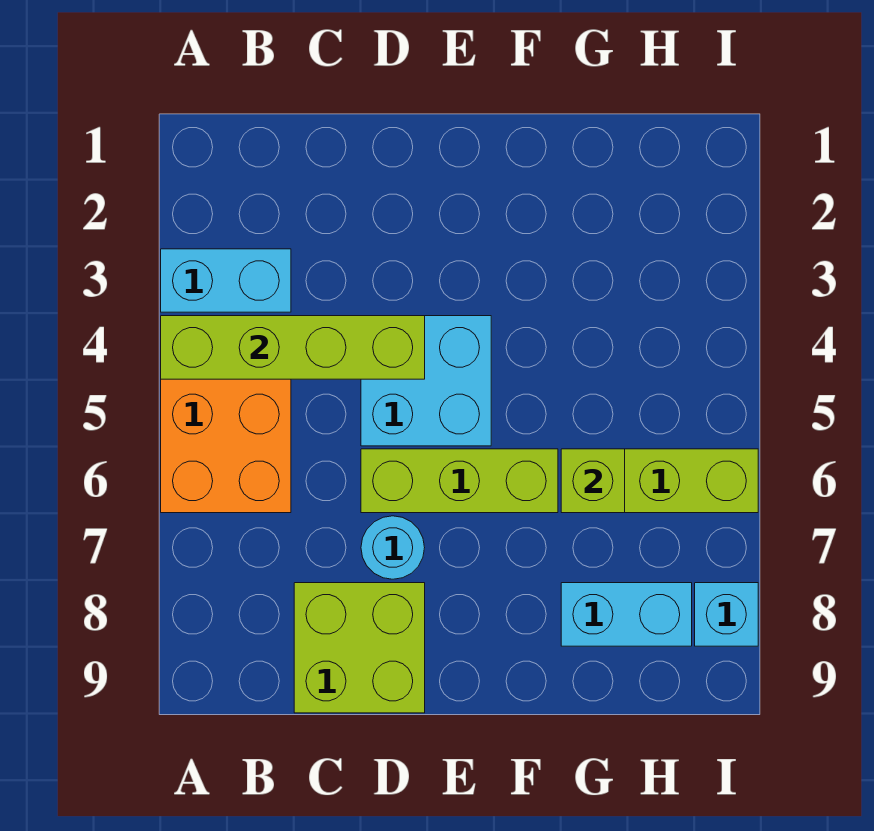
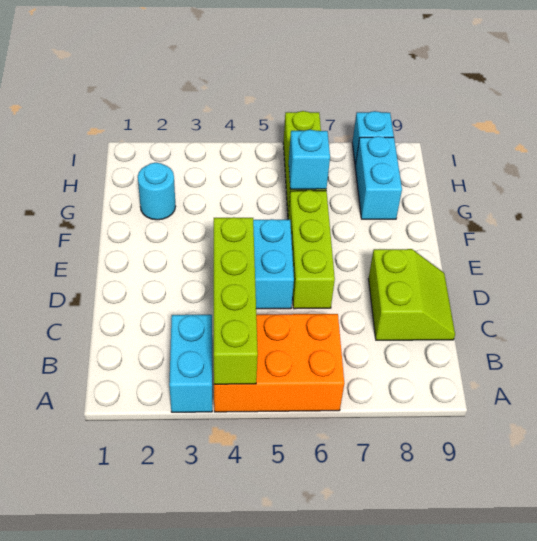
lime brick C8:D9 level 1 -> lime slope C8:D9 level 1 top 8
cyan round brick D7 level 1 -> cyan round brick G2 level 1
lime brick G6 level 2 -> cyan brick G6 level 2

